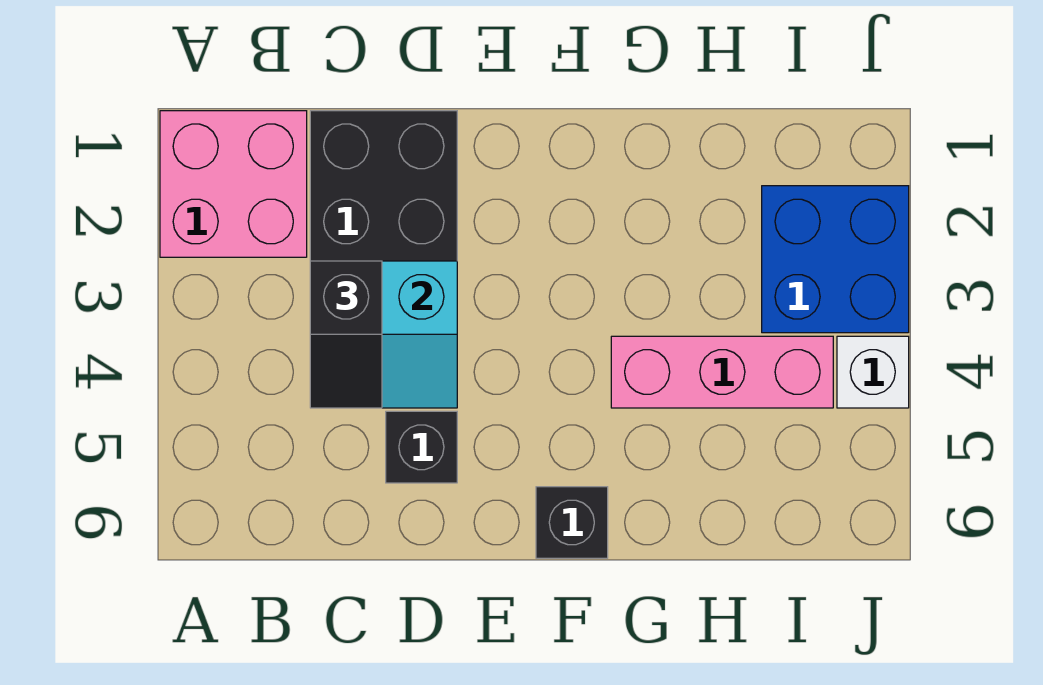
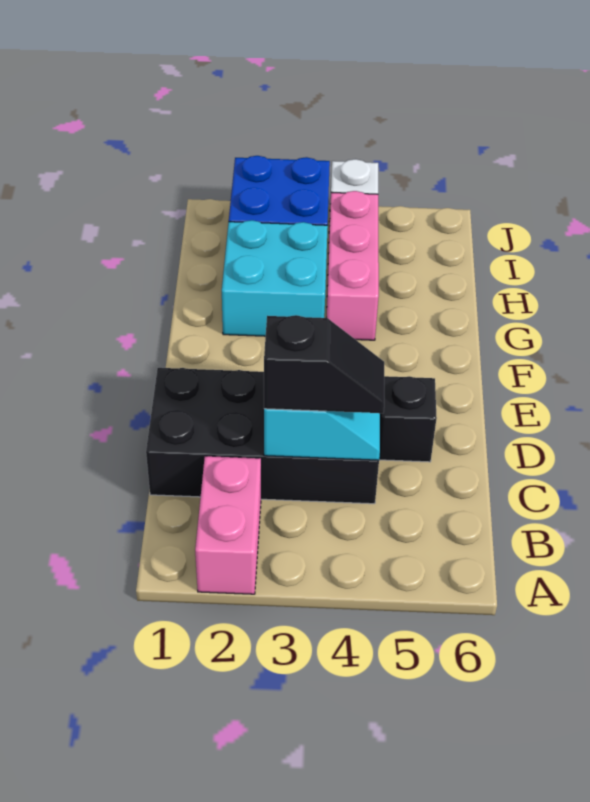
pink brick A1:B2 level 1 -> pink brick A2:B2 level 1
black brick F6 level 1 -> none
none -> cyan brick G2:H3 level 1

